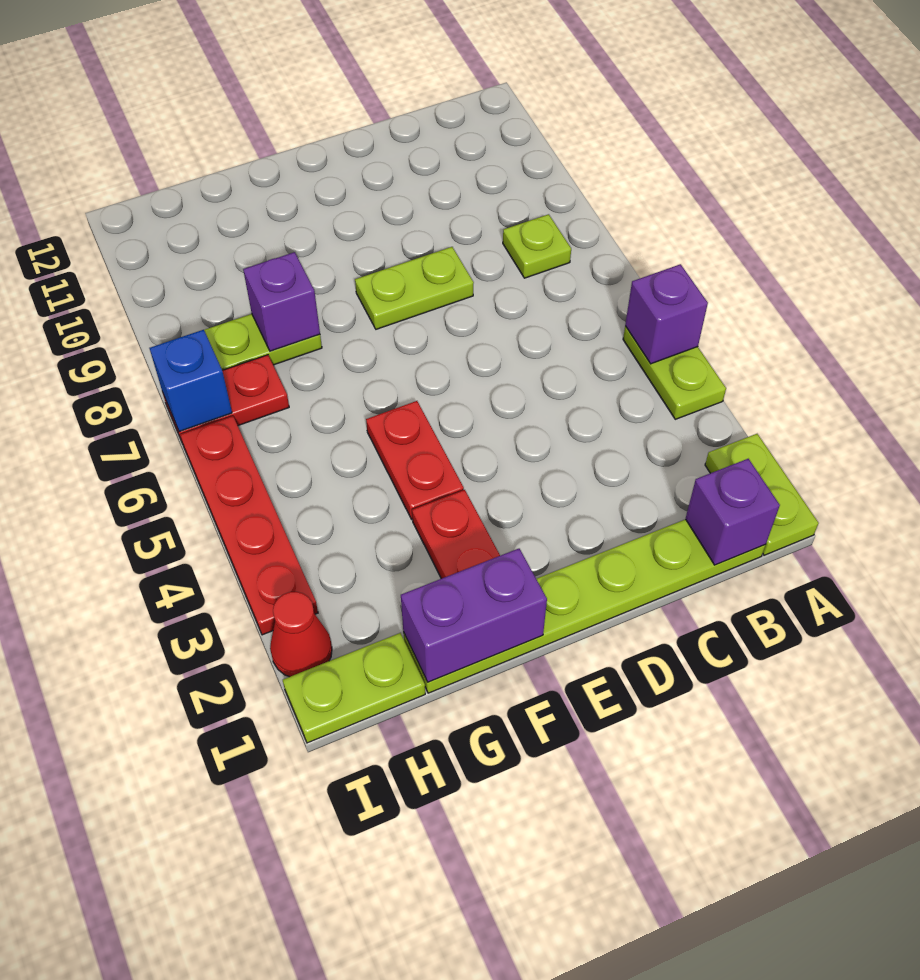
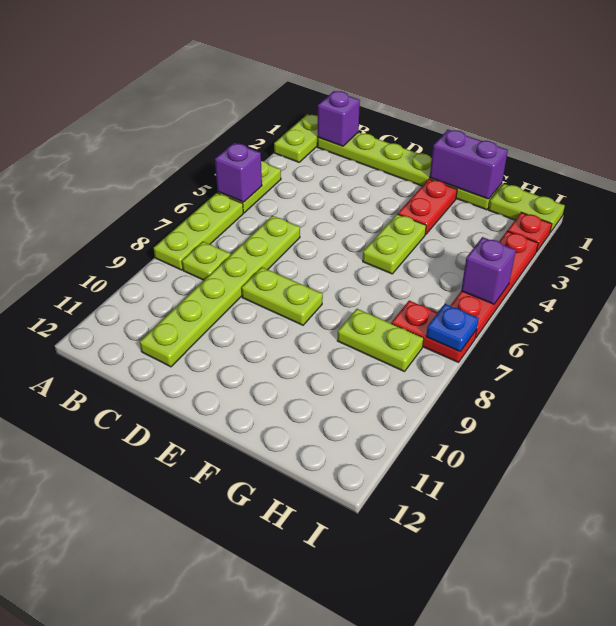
none -> lime plate A6:A8 level 1
none -> lime plate C6:C11 level 1
red plate F4:F5 level 1 -> lime plate F4:F5 level 1
purple brick G8 level 2 -> purple brick I5 level 2
red cone I2 level 1 -> red plate I2 level 1
blue brick I7 level 2 -> blue plate I7 level 2

